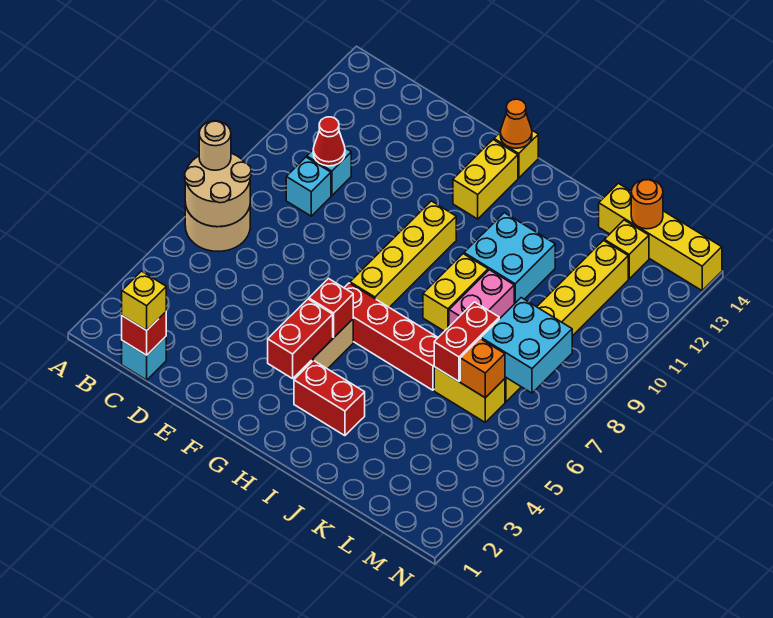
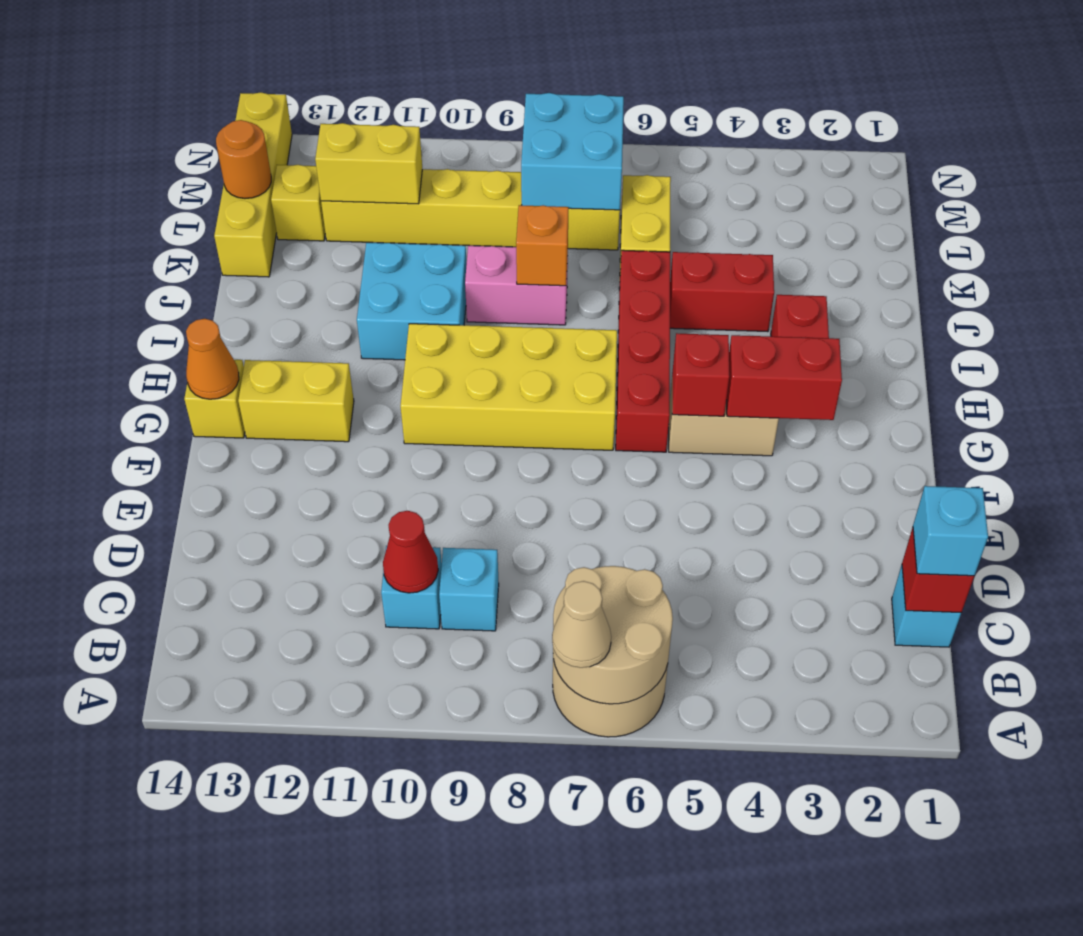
tan round brick A7 level 3 -> tan cone A7 level 3
yellow brick C1 level 3 -> cyan brick C1 level 3
yellow brick G7:G10 level 1 -> yellow brick G7:H10 level 1
yellow brick I8:I9 level 1 -> yellow brick L11:L12 level 2
red brick K6:K7 level 2 -> red brick J4:J5 level 1
orange brick L6 level 2 -> orange brick J8 level 2

